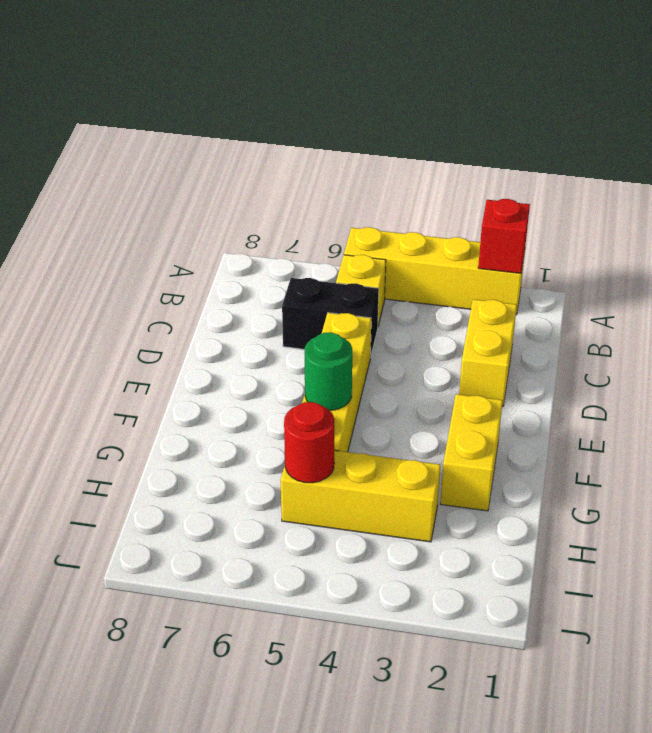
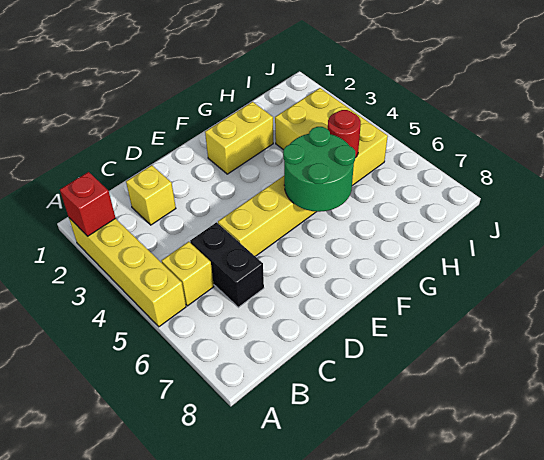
yellow brick C2:D2 level 1 -> yellow brick C2 level 1
green round brick F5 level 2 -> green round brick F5:G6 level 2
yellow brick H3:H5 level 1 -> yellow brick H3:I5 level 1

